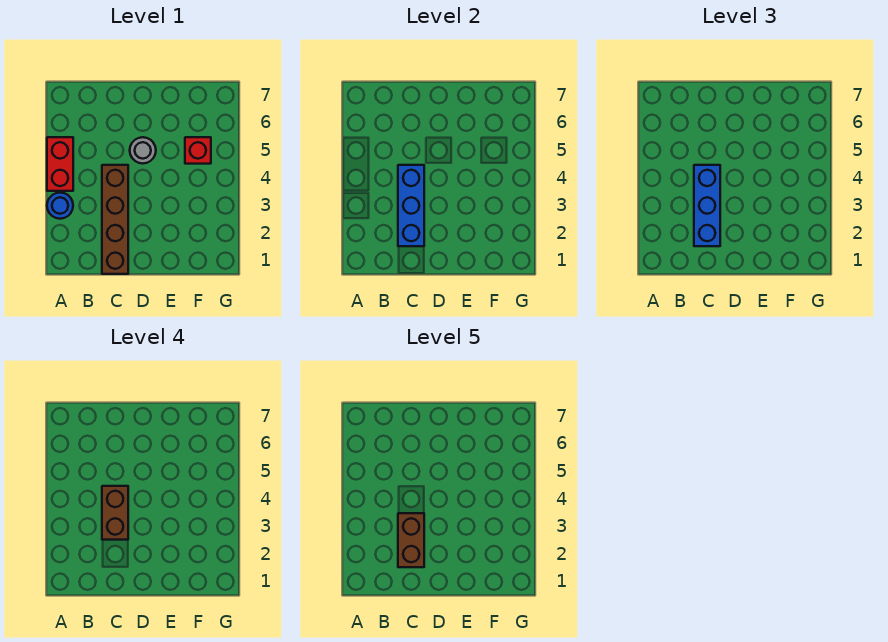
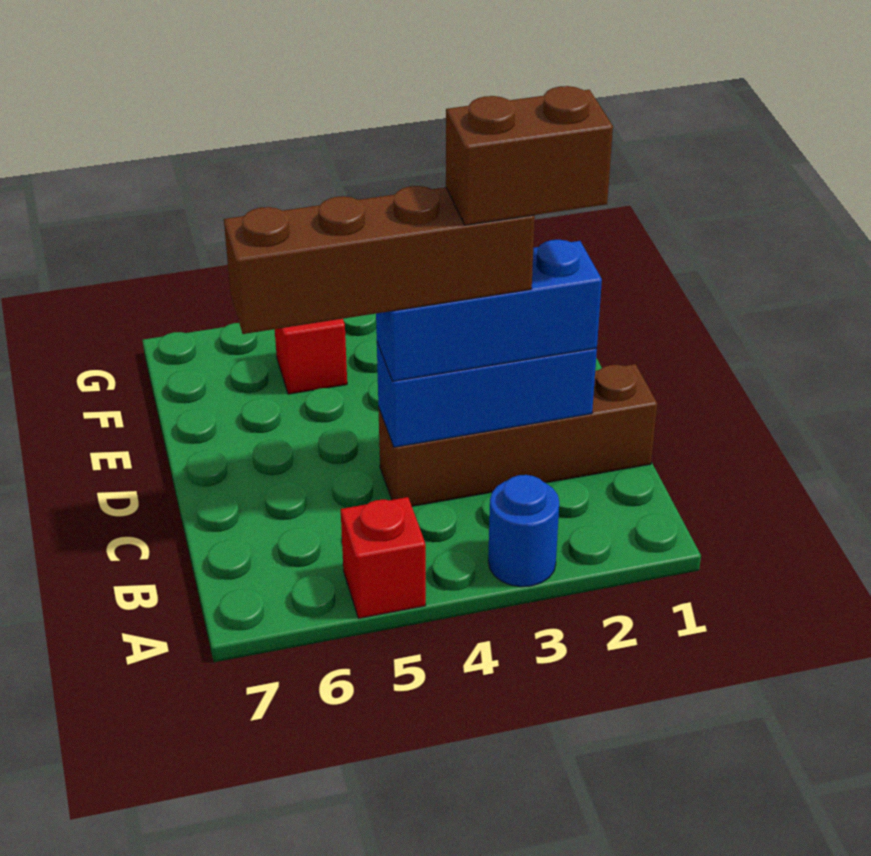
red brick A4:A5 level 1 -> red brick A5 level 1
brown brick C3:C4 level 4 -> brown brick C3:C6 level 4
grey round brick D5 level 1 -> none

